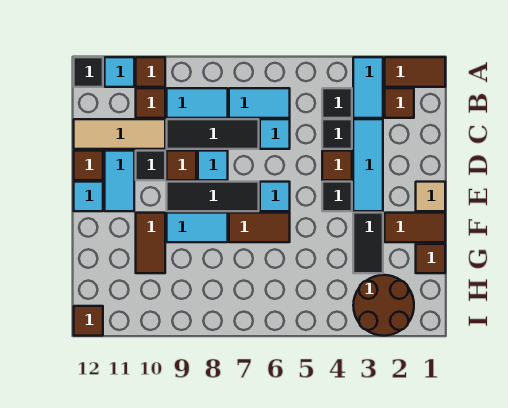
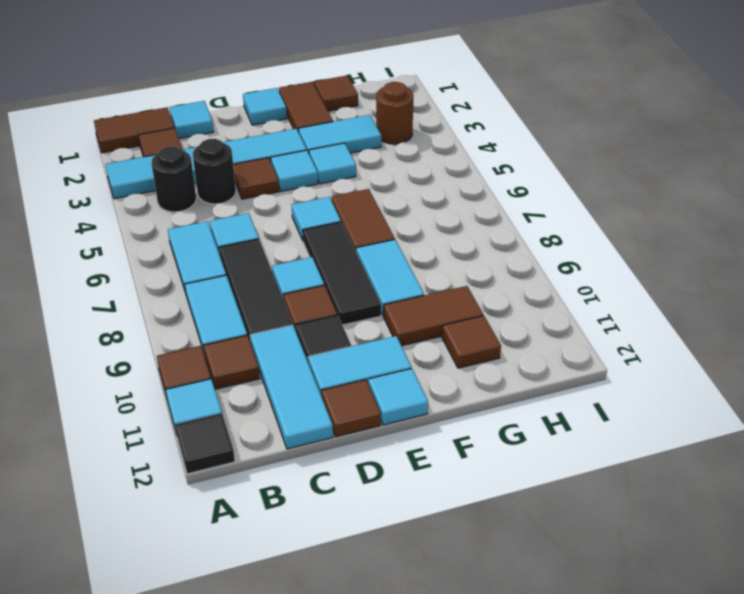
brown tile A1:A2 level 1 -> brown tile A1:B1 level 1
black tile B4 level 1 -> black round brick B4 level 1
none -> cyan tile C1 level 1
black tile C4 level 1 -> black round brick C4 level 1
tan tile C10:C12 level 1 -> cyan tile C10:C12 level 1
tan tile E1 level 1 -> cyan tile E1 level 1
black tile E4 level 1 -> cyan tile E4 level 1
black tile F3:G3 level 1 -> cyan tile F3:G3 level 1
none -> cyan tile F4 level 1
brown round brick H2:I3 level 1 -> brown round brick H3 level 1
brown tile I12 level 1 -> brown tile G11 level 1

